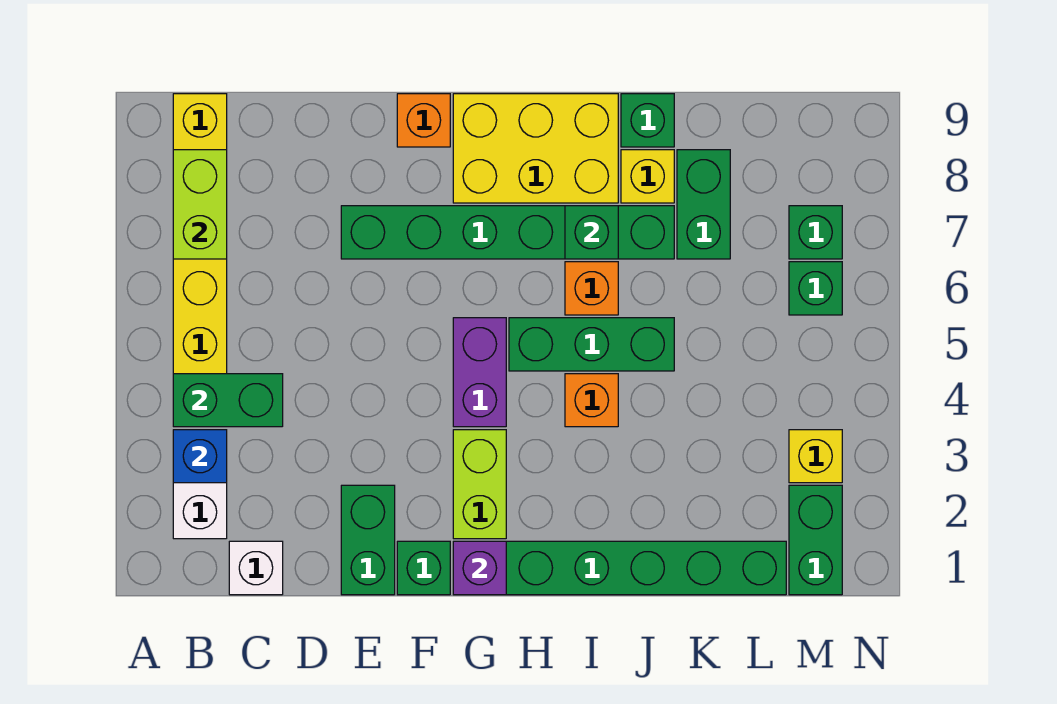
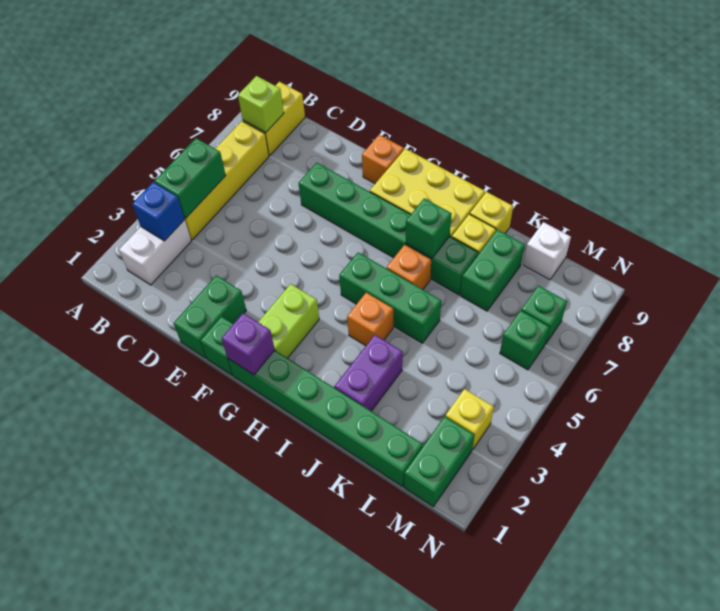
green brick B4:C4 level 2 -> green brick B4:B5 level 2
lime brick B7:B8 level 2 -> lime brick B8 level 2
white brick C1 level 1 -> white brick L9 level 1
purple brick G4:G5 level 1 -> purple brick J2:J3 level 1
green brick J9 level 1 -> yellow brick J9 level 1

